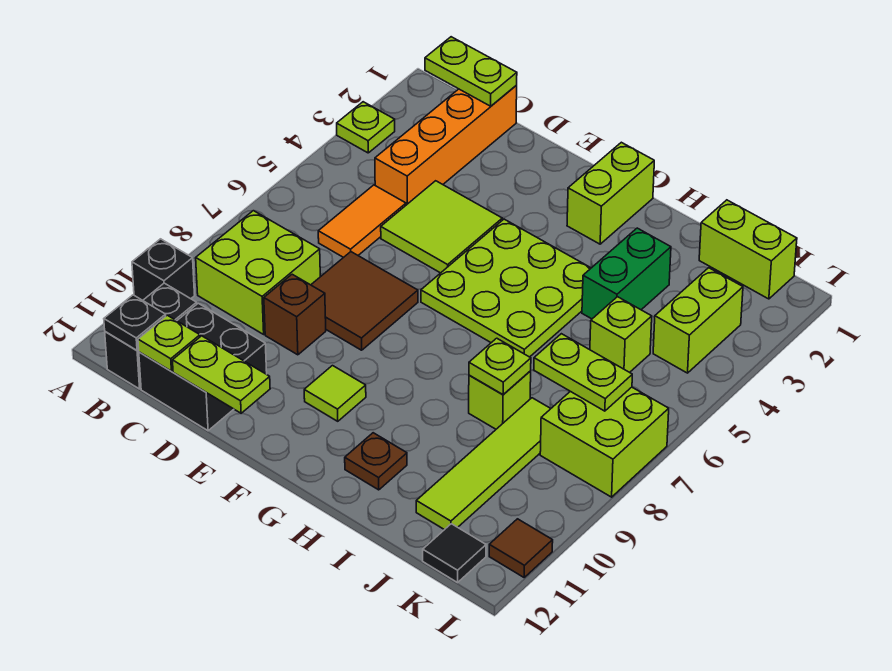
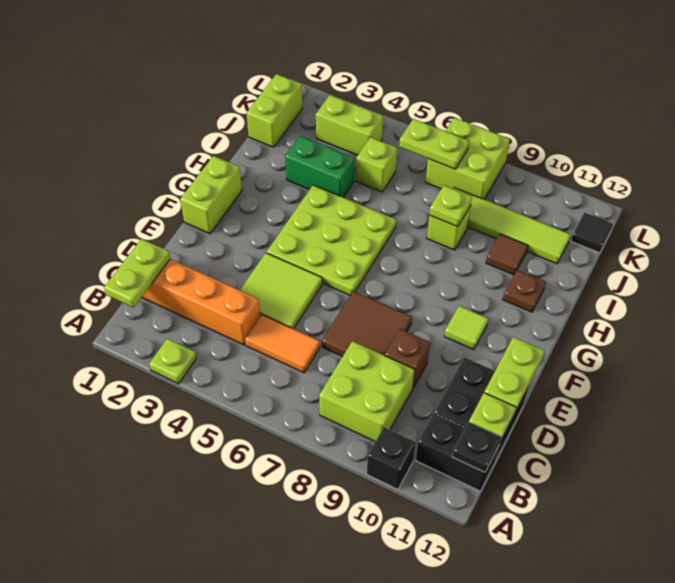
lime brick G1:G2 level 1 -> lime brick F1:G1 level 1
lime plate J7:K7 level 2 -> lime plate K6:K7 level 2
brown tile L11 level 1 -> brown tile I10 level 1

